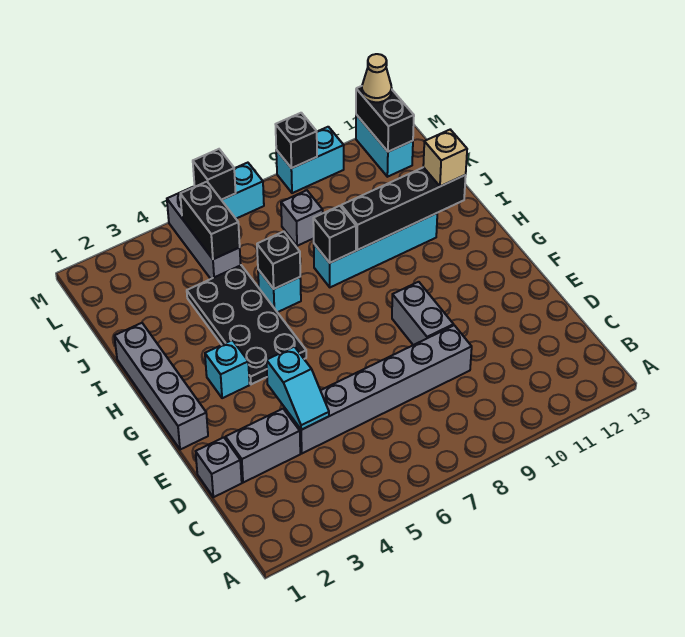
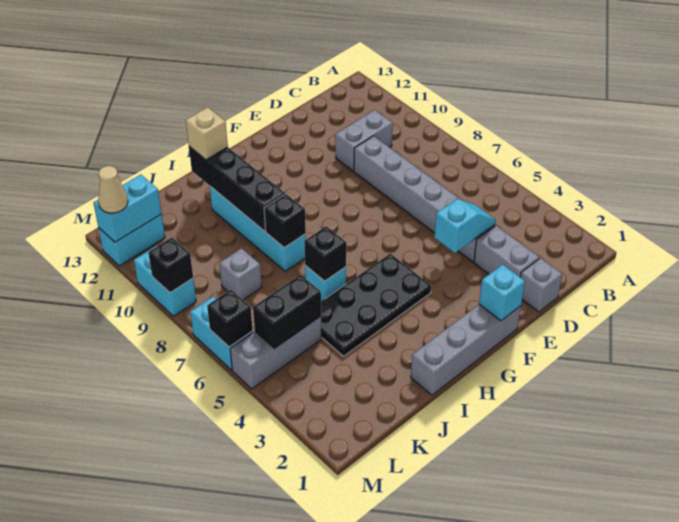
grey brick E9:F9 level 1 -> grey brick C10:D10 level 1
cyan brick G3 level 1 -> cyan brick F1 level 2
black brick L12:M12 level 2 -> cyan brick L12:M12 level 2

